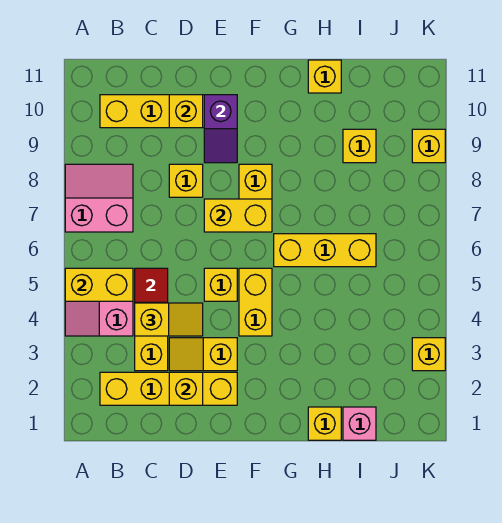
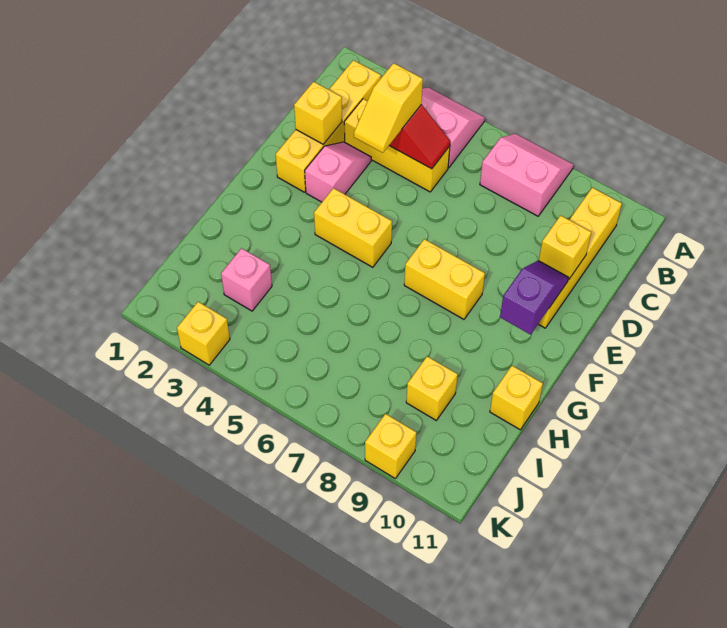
yellow brick A5:B5 level 2 -> none
pink slope A7:B8 level 1 top 7 -> pink slope A7:B8 level 1 top B
yellow slope D3:E3 level 1 top E -> pink slope D3:E3 level 1 top E
yellow brick D8 level 1 -> none
yellow brick E5 level 1 -> none
yellow brick E7:F7 level 2 -> none
purple slope E9:E10 level 2 top 10 -> purple slope E10:F10 level 2 top F
yellow brick G6:I6 level 1 -> none
yellow brick H1 level 1 -> none
pink brick I1 level 1 -> pink brick I3 level 1

